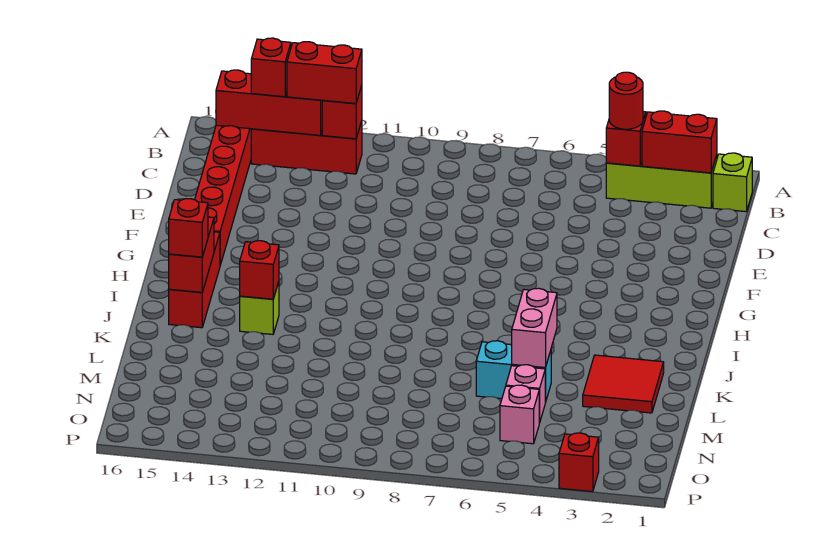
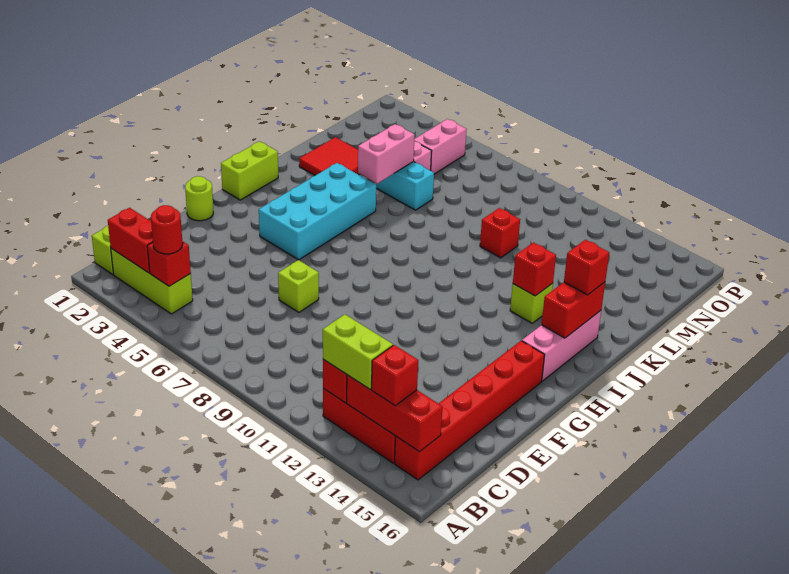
red brick B12:B13 level 3 -> lime brick B12:B13 level 3
none -> lime brick E7 level 1
none -> lime round brick F1 level 1
none -> cyan brick G4:J5 level 1
none -> lime brick H1:I1 level 1
red brick H15:J15 level 1 -> pink brick H15:J15 level 1
pink brick N5 level 1 -> pink brick N5:O5 level 1
red brick P3 level 1 -> red brick L10 level 1

